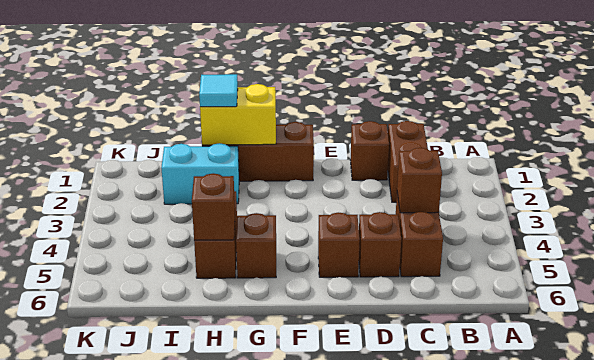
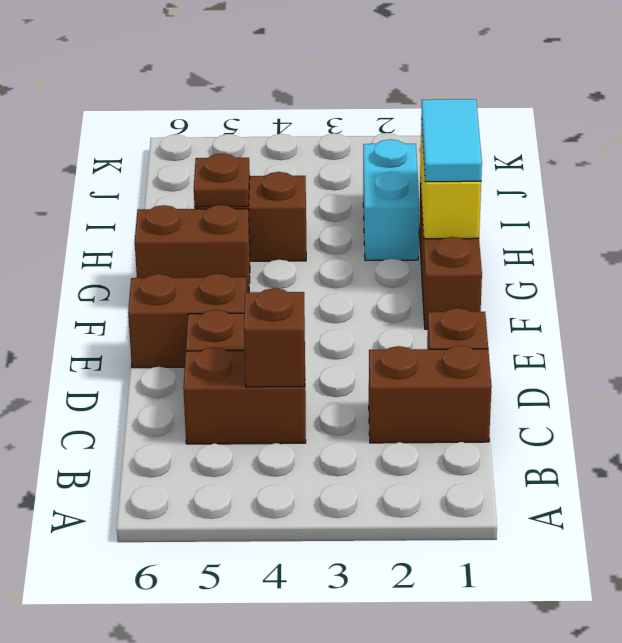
brown brick E5 level 1 -> brown brick E5:E6 level 1
brown brick G5 level 1 -> brown brick G5:G6 level 1
cyan tile H1 level 3 -> cyan tile G1:H1 level 3
brown brick H5 level 2 -> brown plate H5 level 2

